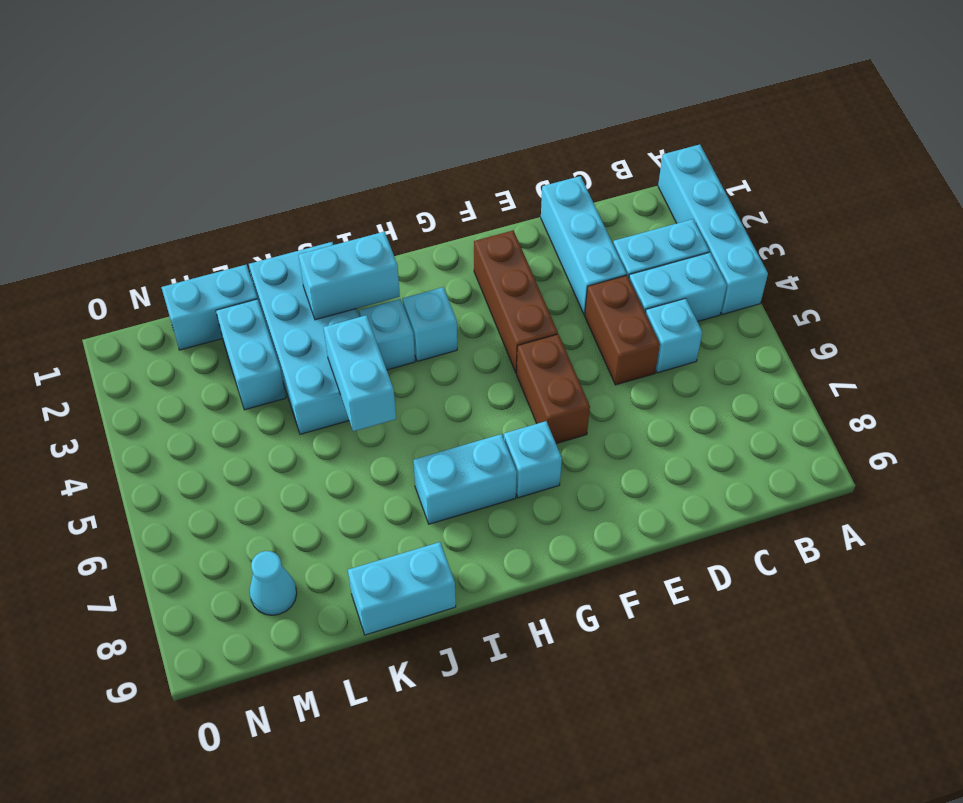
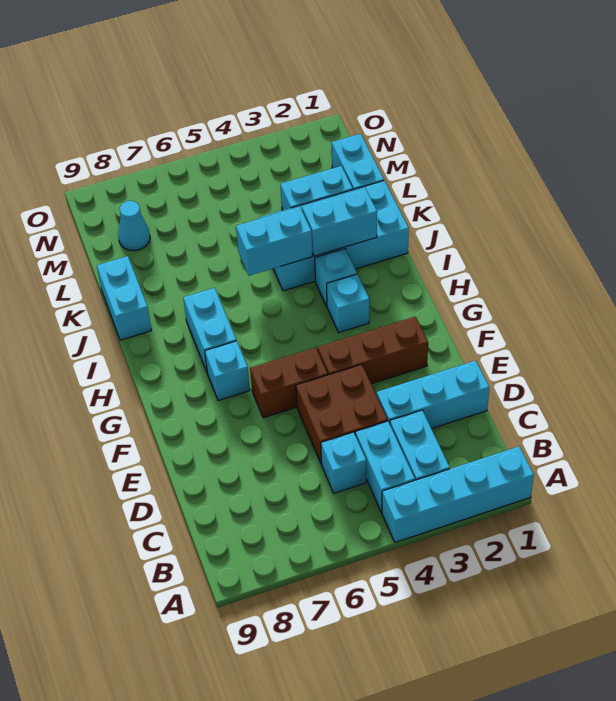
brown brick D4:D5 level 1 -> brown brick D4:E5 level 1
cyan brick I2:J2 level 2 -> cyan brick J2:J3 level 2

